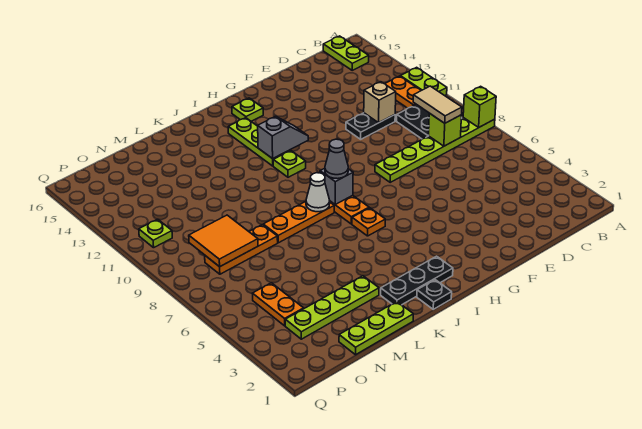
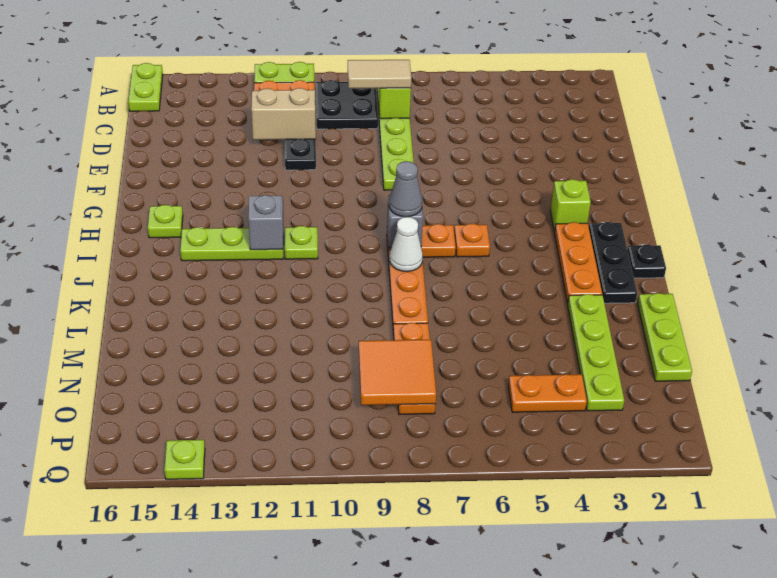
lime brick A8 level 2 -> lime brick H3 level 1
lime plate B15:B16 level 1 -> lime plate A16:B16 level 1
tan brick D11 level 2 -> tan brick D11:D12 level 2
none -> orange plate I3:K3 level 1
lime plate P11 level 1 -> lime plate Q14 level 1

